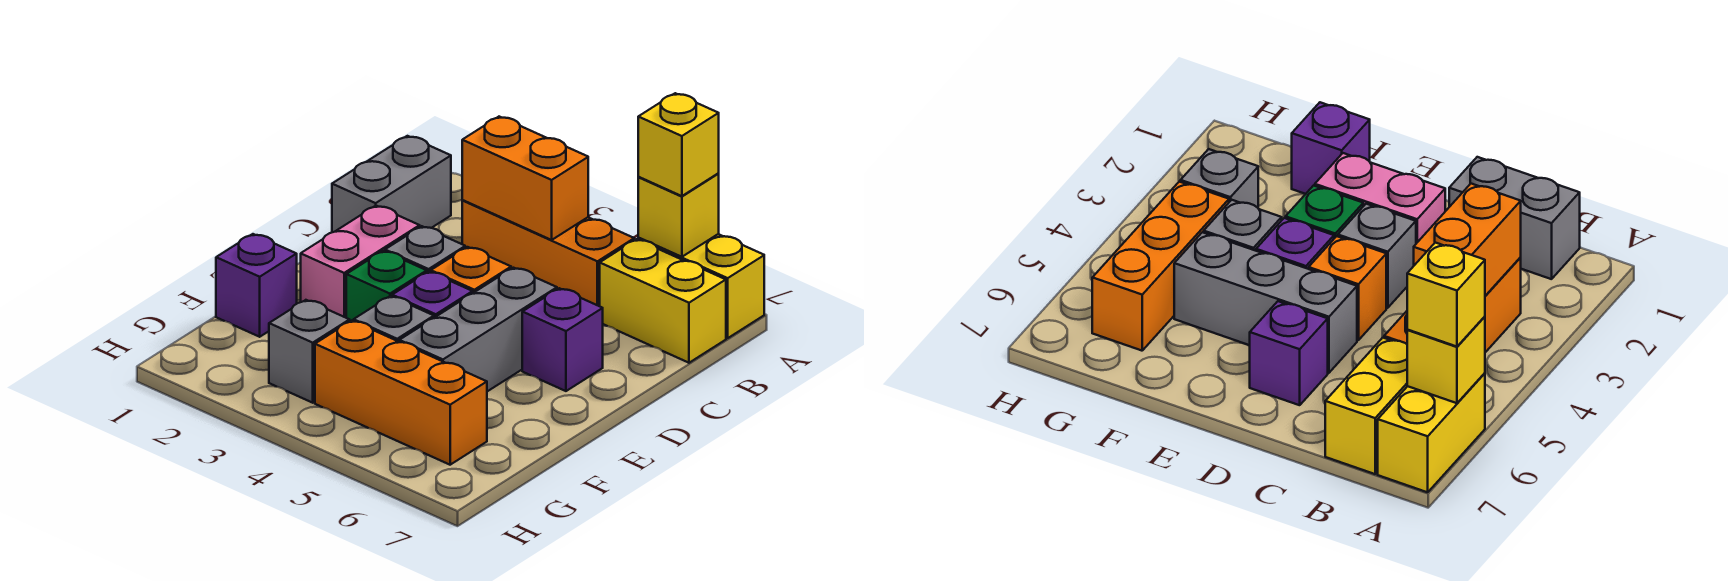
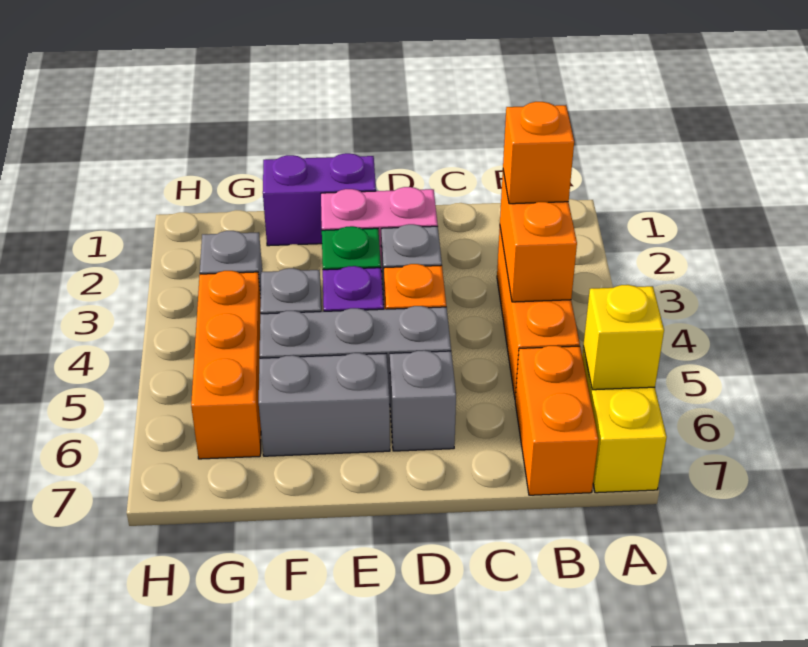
yellow brick A6 level 3 -> none
grey brick B1:C1 level 1 -> grey brick E6:F6 level 1
none -> orange brick B3 level 3
yellow brick B6:B7 level 1 -> orange brick B6:B7 level 1
purple brick D6 level 1 -> grey brick D6 level 1
purple brick F1 level 1 -> purple brick E1:F1 level 1

